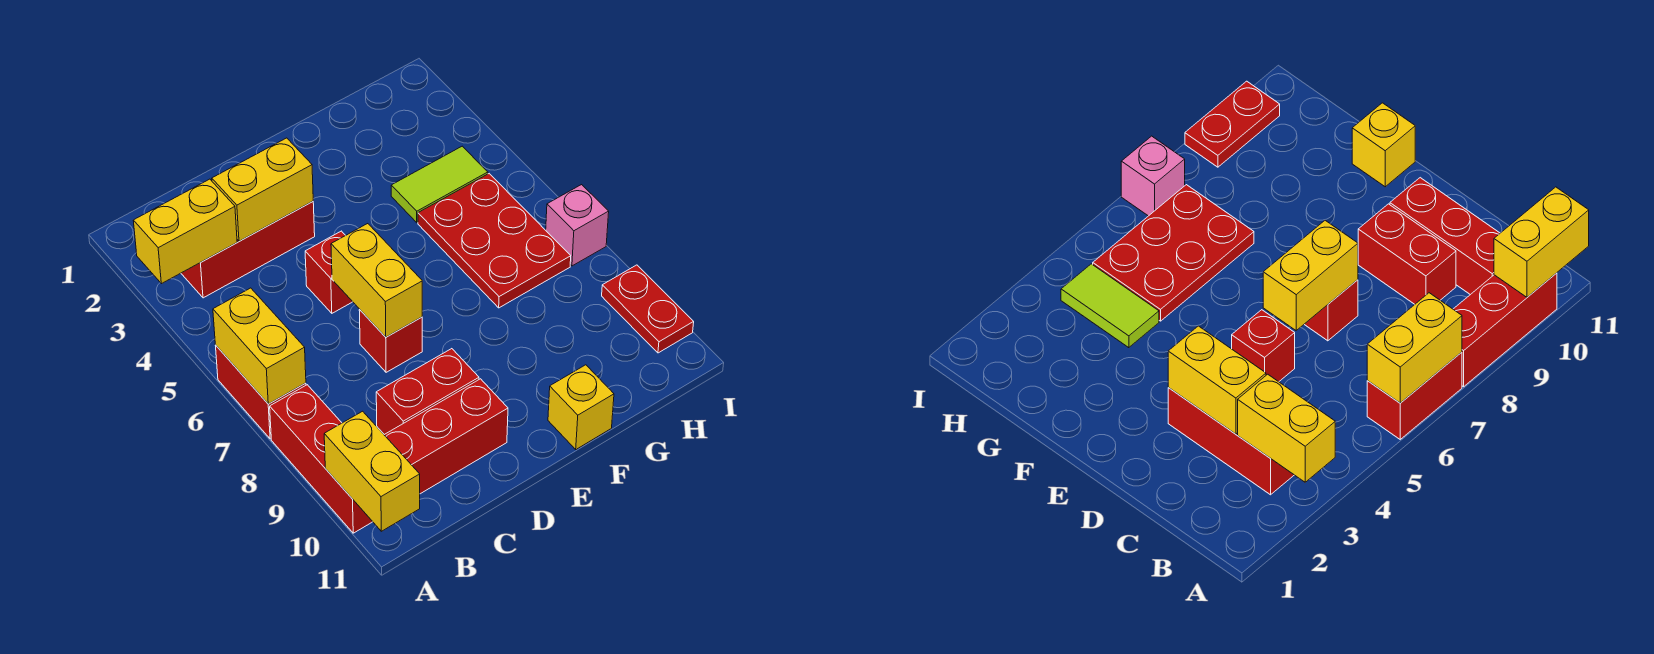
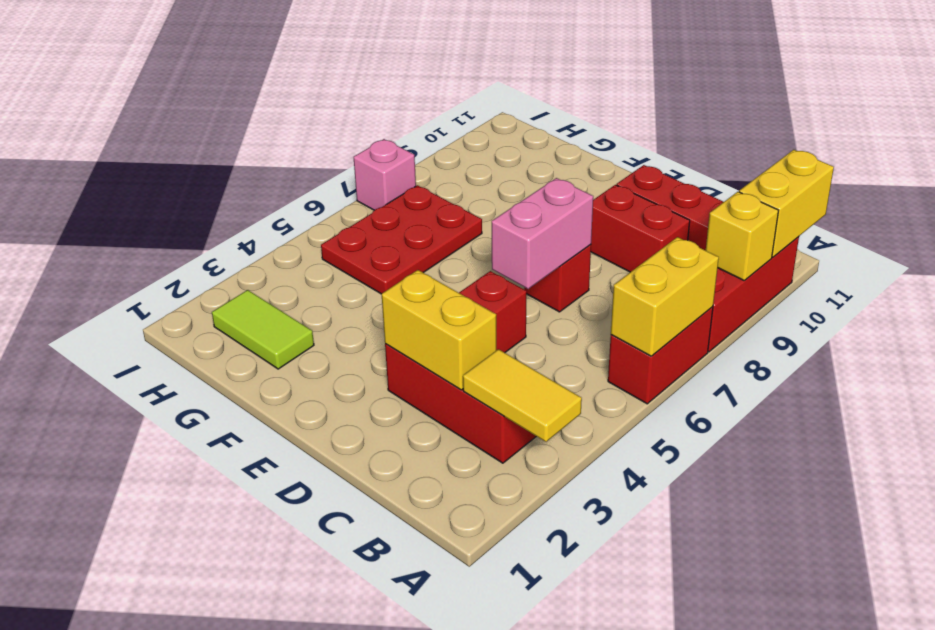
yellow brick A3:B3 level 2 -> yellow tile A3:B3 level 2
yellow brick D6:D7 level 2 -> pink brick D6:D7 level 2
yellow brick F11 level 1 -> yellow brick A9 level 2
lime tile G4:H4 level 1 -> lime tile G2:H2 level 1
red plate I9:I10 level 1 -> none

